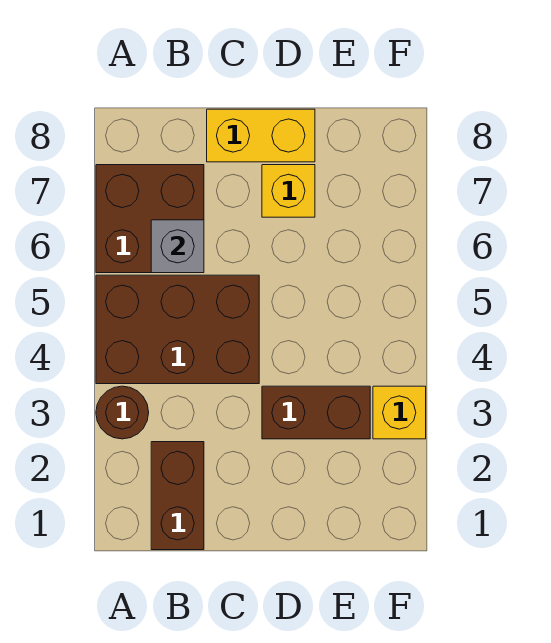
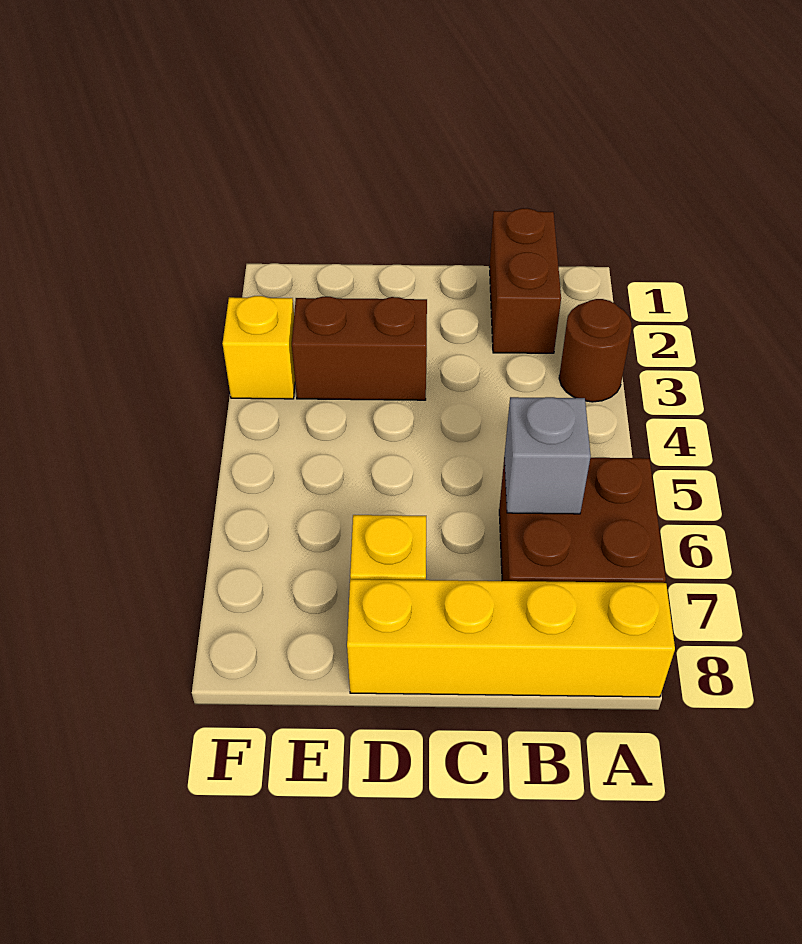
brown brick A4:C5 level 1 -> none
yellow brick C8:D8 level 1 -> yellow brick A8:D8 level 1

